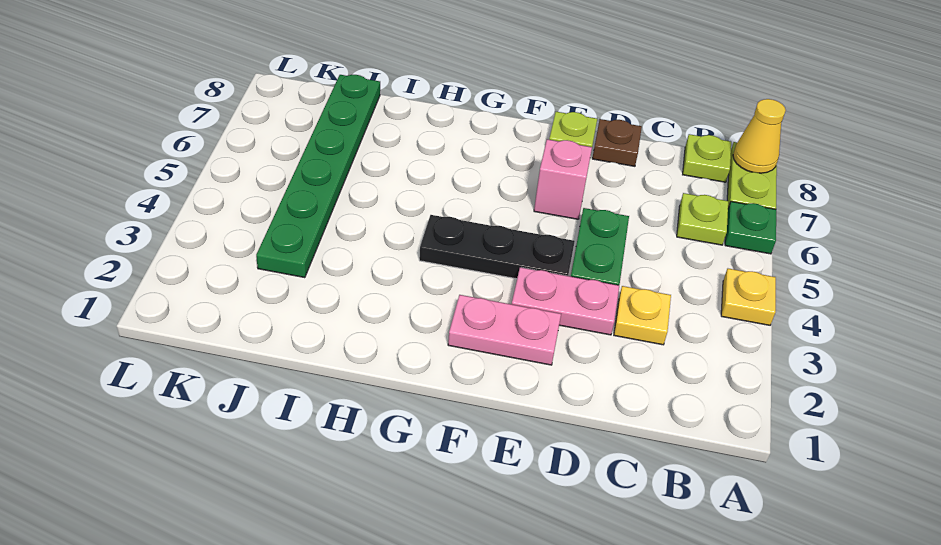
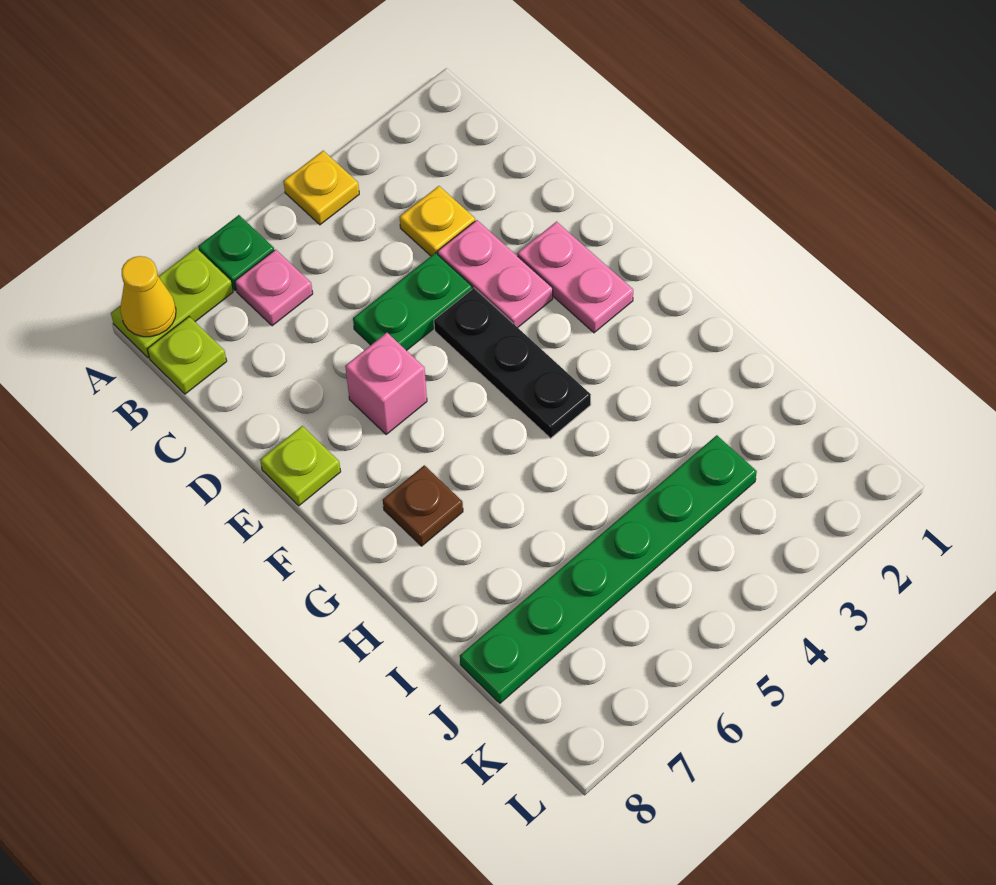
lime plate B6 level 1 -> pink plate B6 level 1
brown plate D8 level 1 -> brown plate G7 level 1

